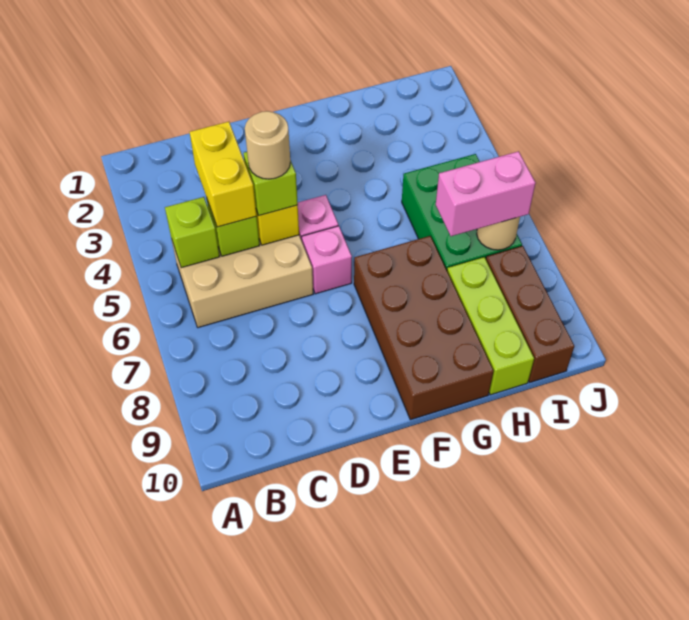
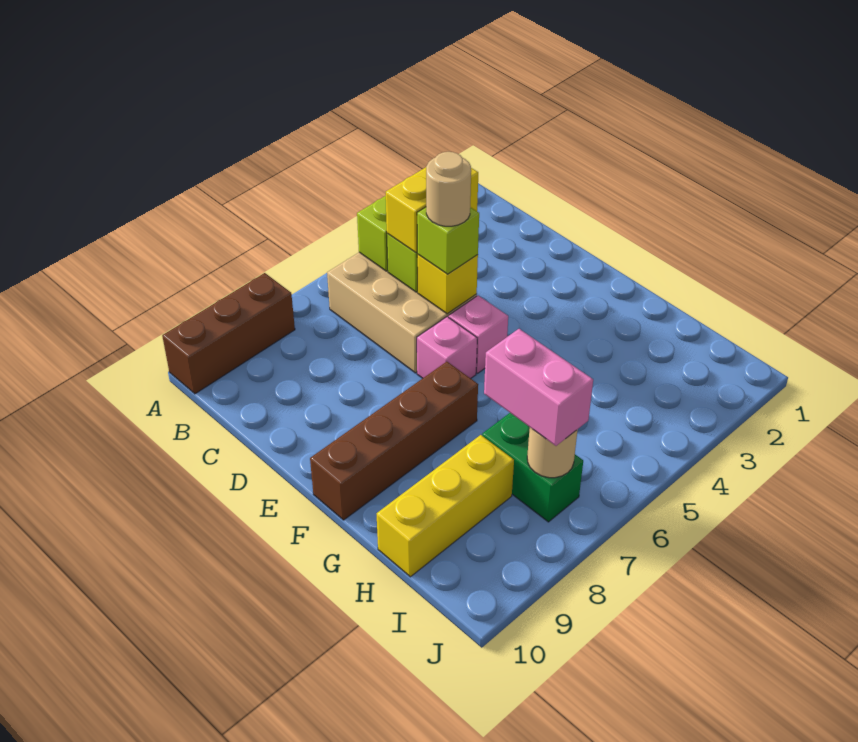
brown brick F7:G10 level 1 -> brown brick F7:F10 level 1
green brick H5:I7 level 1 -> green brick H7:I7 level 1
lime brick H8:H10 level 1 -> yellow brick H8:H10 level 1
brown brick I8:I10 level 1 -> brown brick A8:A10 level 1

